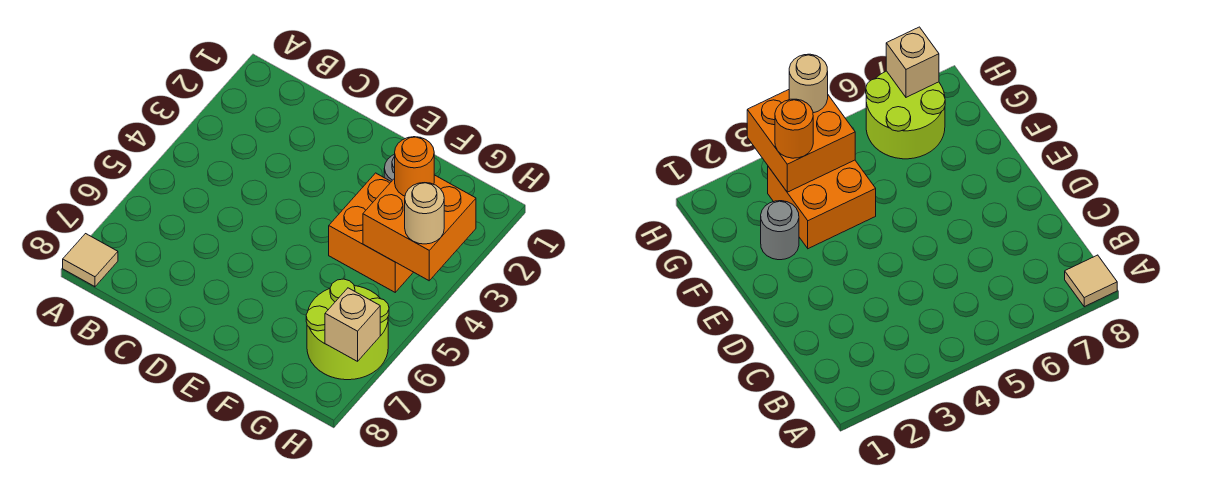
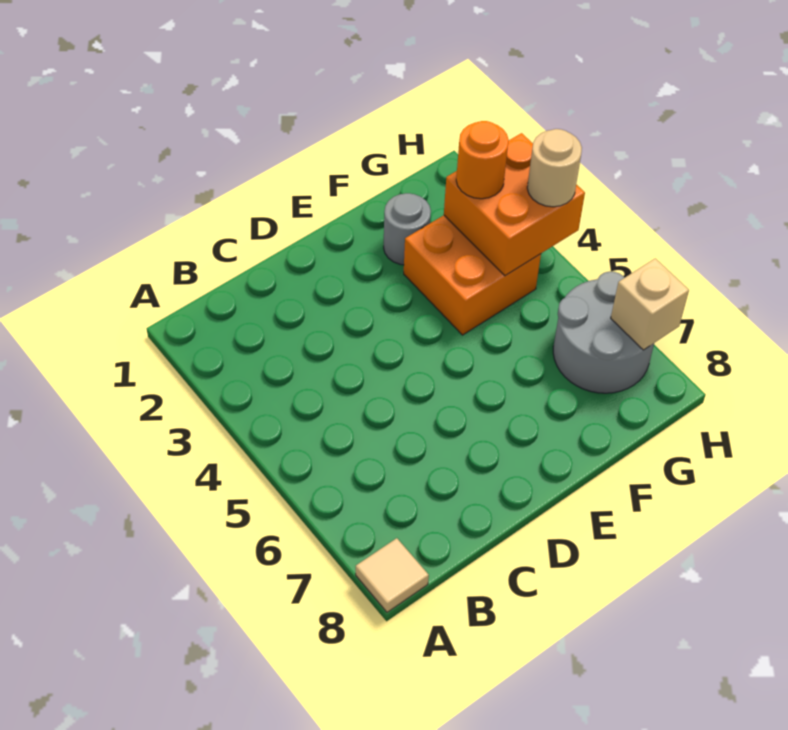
lime round brick G6:H7 level 1 -> grey round brick G6:H7 level 1

